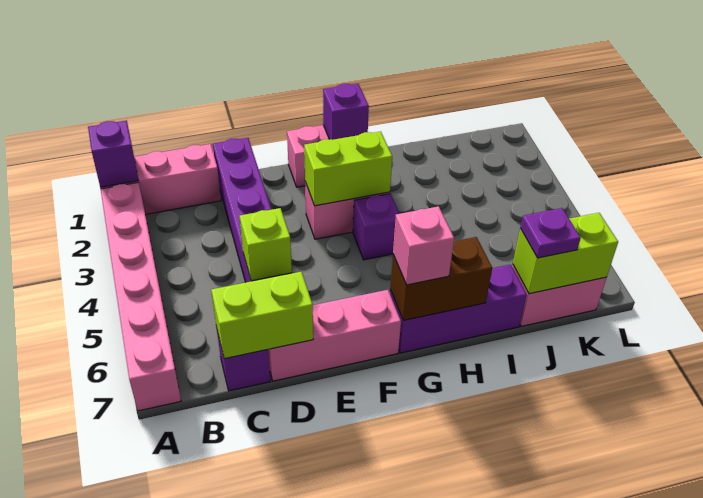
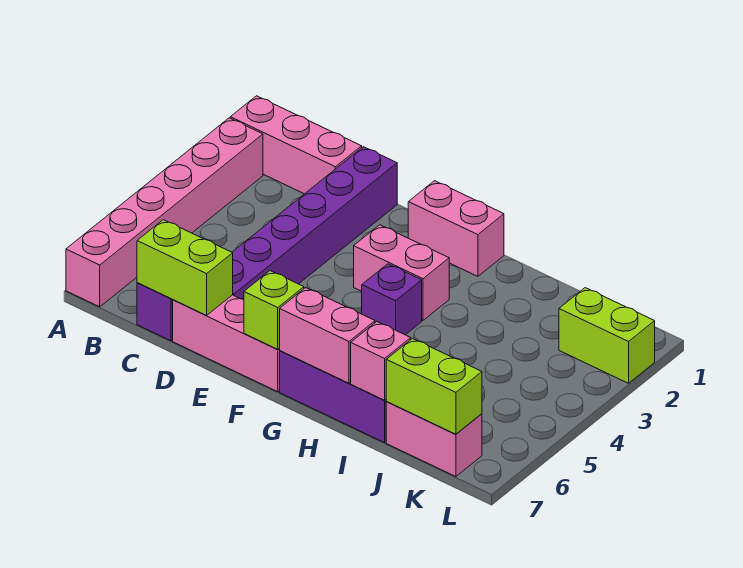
purple brick A1 level 2 -> none
lime brick D5 level 2 -> lime brick F7 level 2
lime brick F3:G3 level 2 -> lime brick K2:L2 level 1
purple brick G1 level 2 -> none
brown brick G7:H7 level 2 -> pink brick G7:H7 level 2
pink brick G7 level 3 -> pink brick I7 level 2
purple plate J7 level 3 -> none

